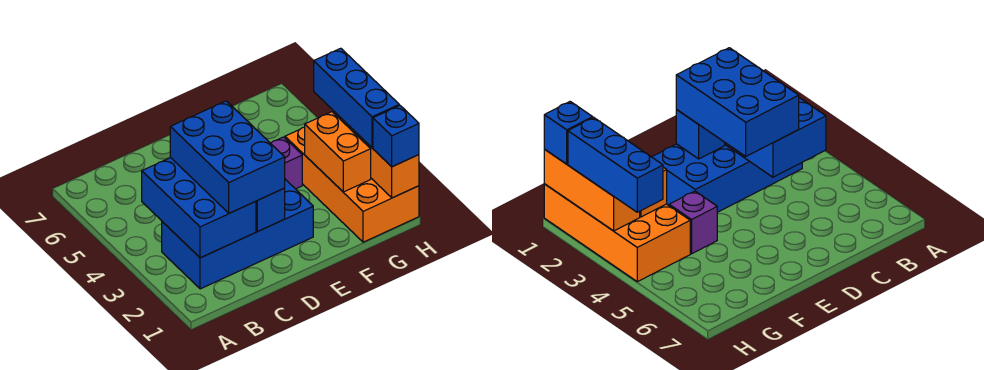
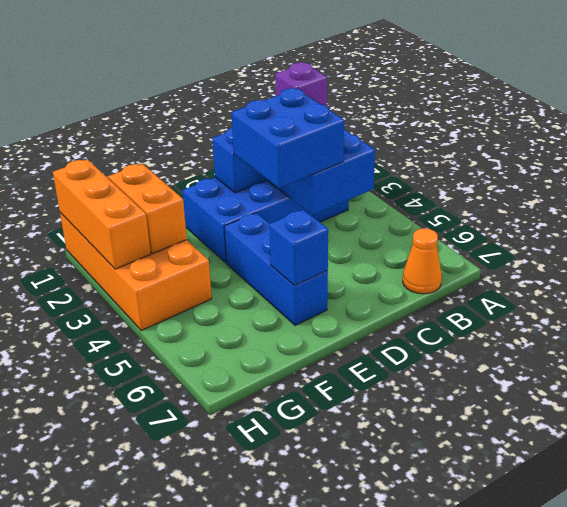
none -> orange cone B7 level 1
blue brick C2:D4 level 3 -> blue brick C3:D4 level 3
purple brick F4 level 1 -> purple brick B2 level 3
blue brick H1 level 3 -> blue brick E6 level 2
blue brick H2:H4 level 3 -> blue brick E4:E6 level 1

